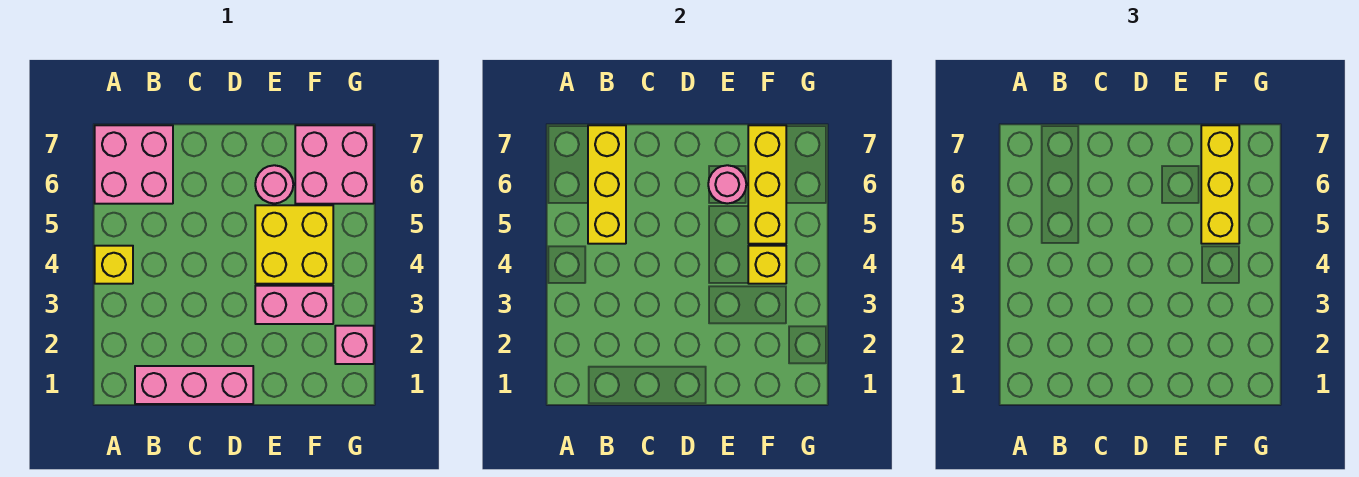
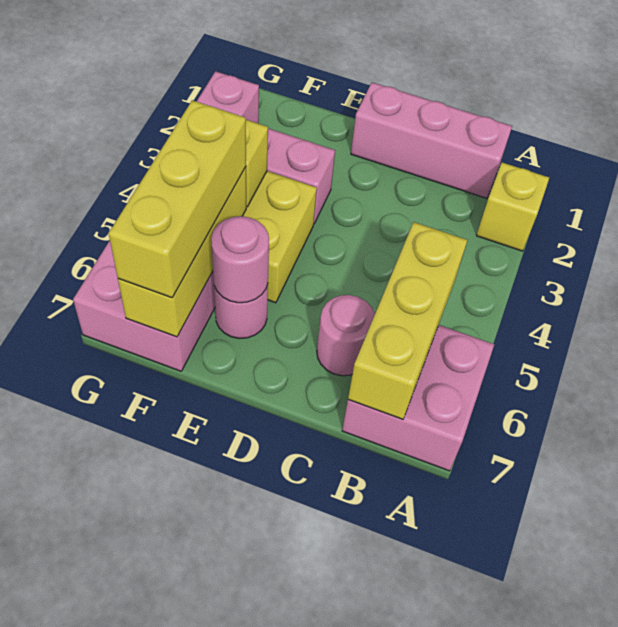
yellow brick A4 level 1 -> yellow brick A2 level 1
none -> pink round brick C6 level 1

